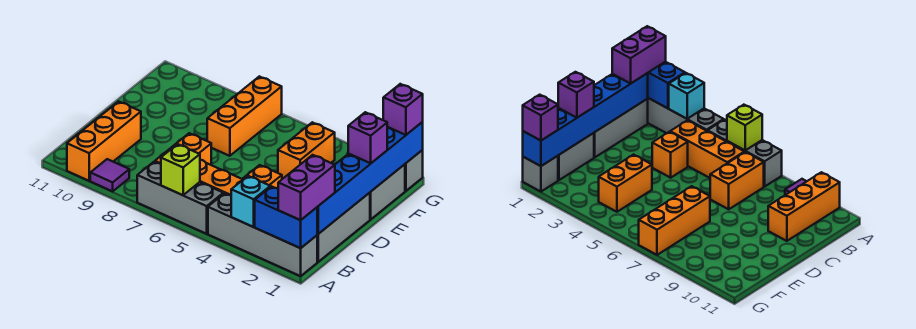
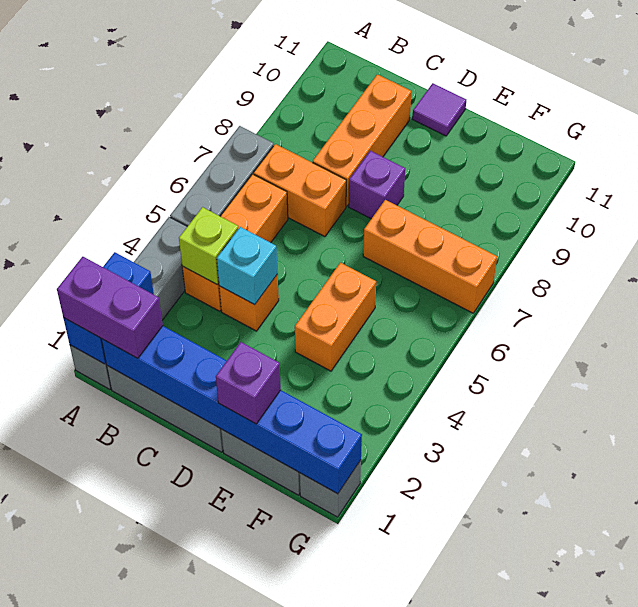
cyan brick A3 level 2 -> cyan brick C4 level 2
lime brick A6 level 2 -> lime brick B4 level 2
purple tile A9 level 1 -> purple tile D11 level 1
orange brick A10:C10 level 1 -> orange brick C8:C10 level 1
orange brick E4:F4 level 1 -> orange brick E4:E5 level 1
purple brick G1 level 3 -> purple brick D8 level 1

